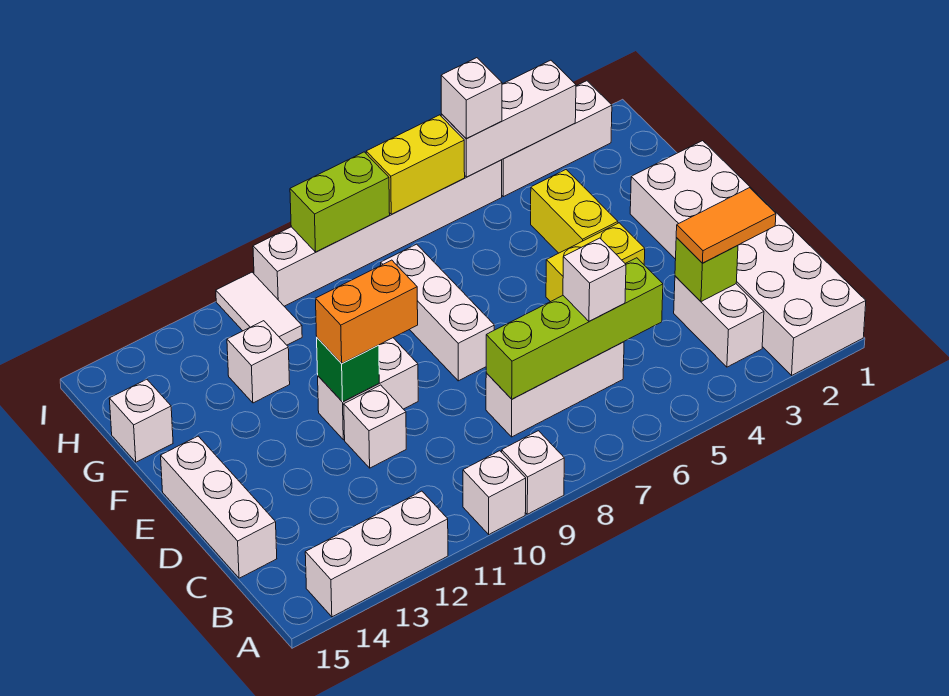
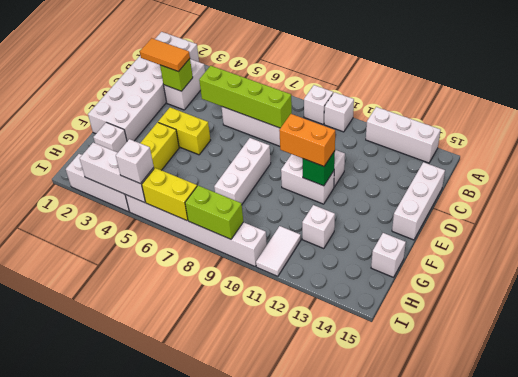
white brick C6 level 3 -> white brick G2 level 1

